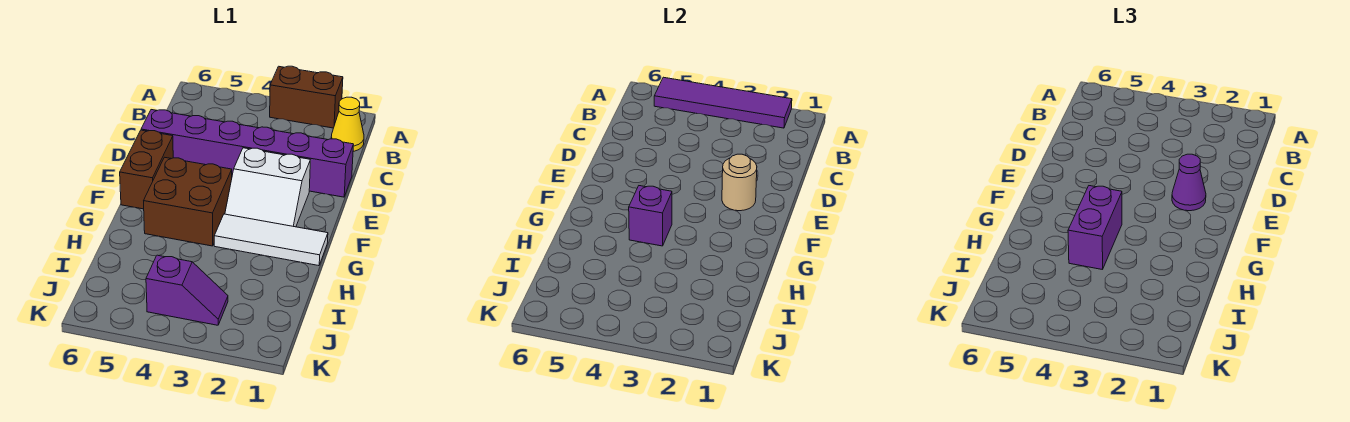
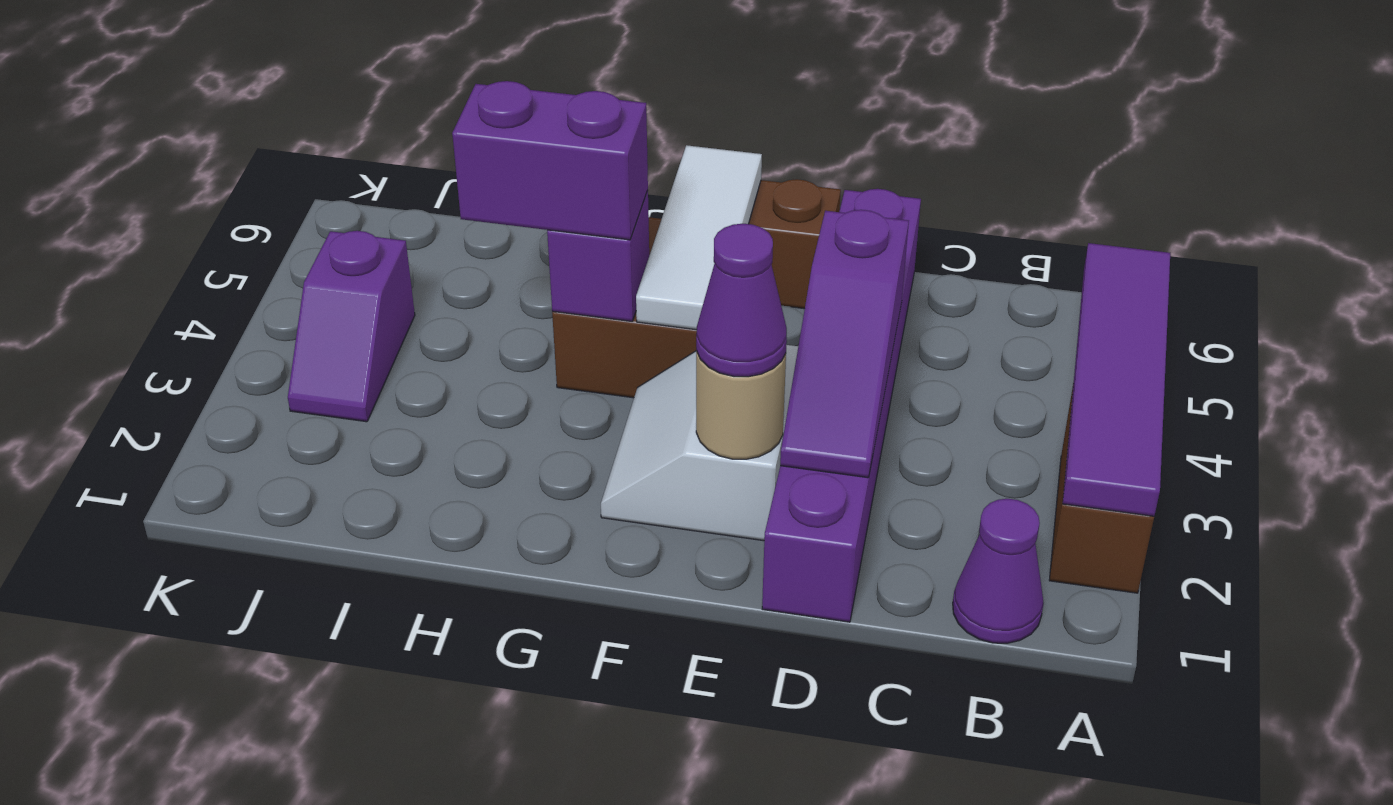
yellow cone B1 level 1 -> purple cone B1 level 1
none -> purple slope D2:D4 level 2 top 4
white tile G1:G3 level 1 -> white tile F4:F6 level 2

